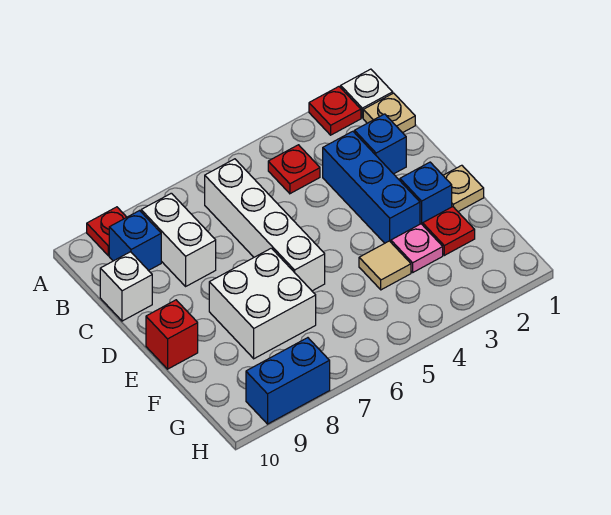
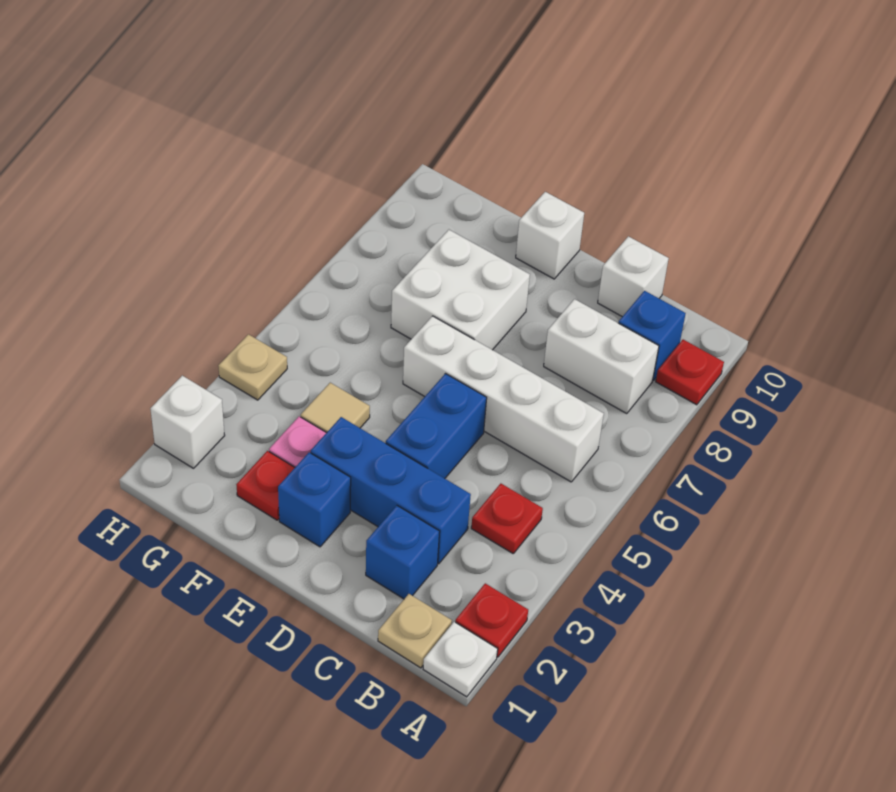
tan plate E1 level 1 -> tan plate H4 level 1
red brick E10 level 1 -> white brick E10 level 1
none -> white brick H2 level 1
blue brick H8:H9 level 1 -> blue brick D4:D5 level 1

